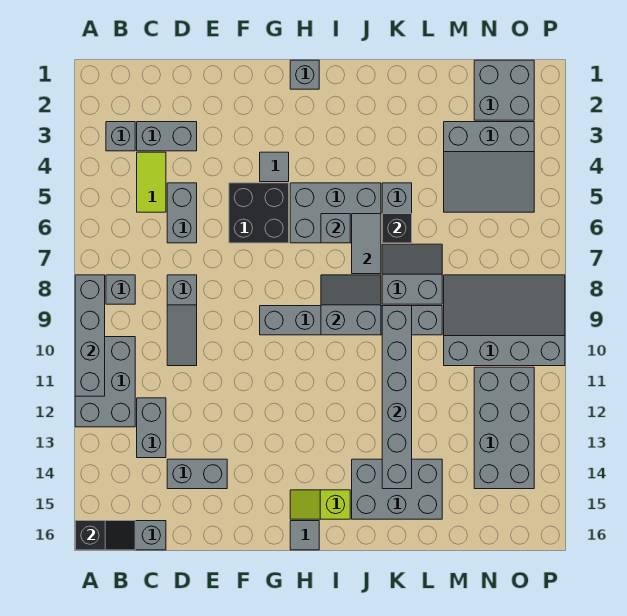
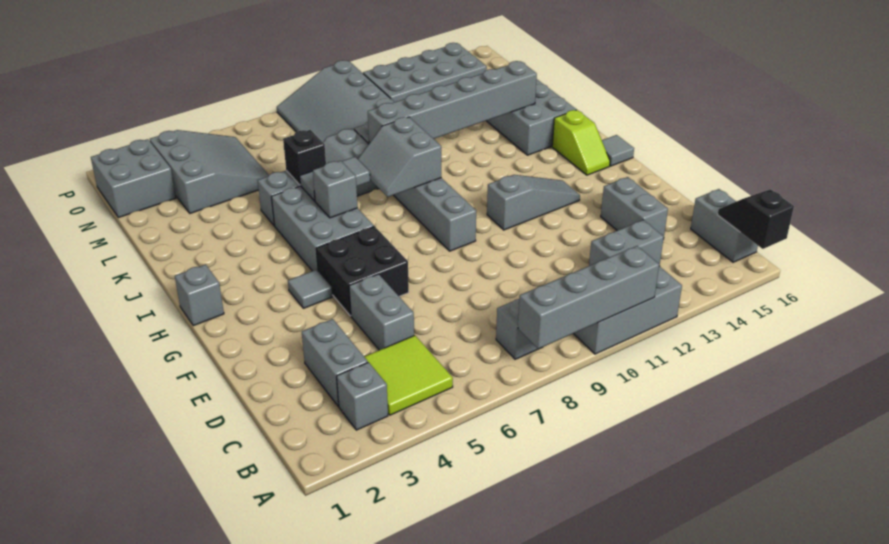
lime tile C4:C5 level 1 -> lime tile B4:C5 level 1
grey brick D5:D6 level 1 -> grey brick D5:E5 level 1
grey slope D8:D10 level 1 top 8 -> grey slope G11:G13 level 1 top 11

